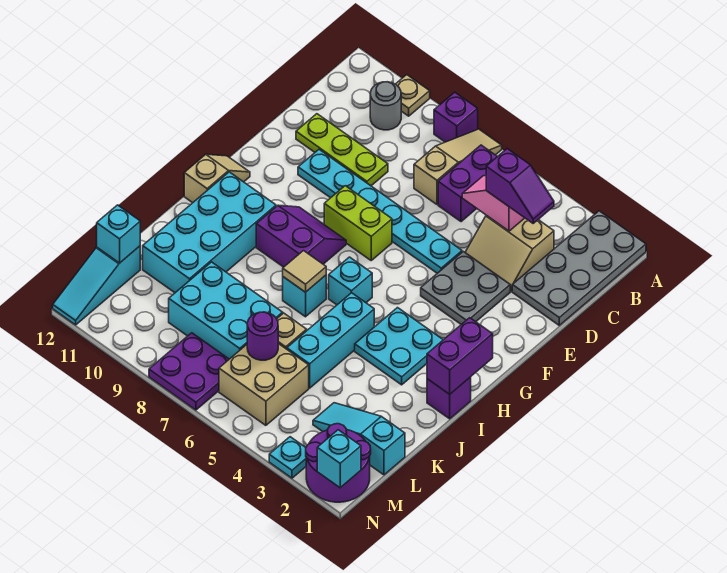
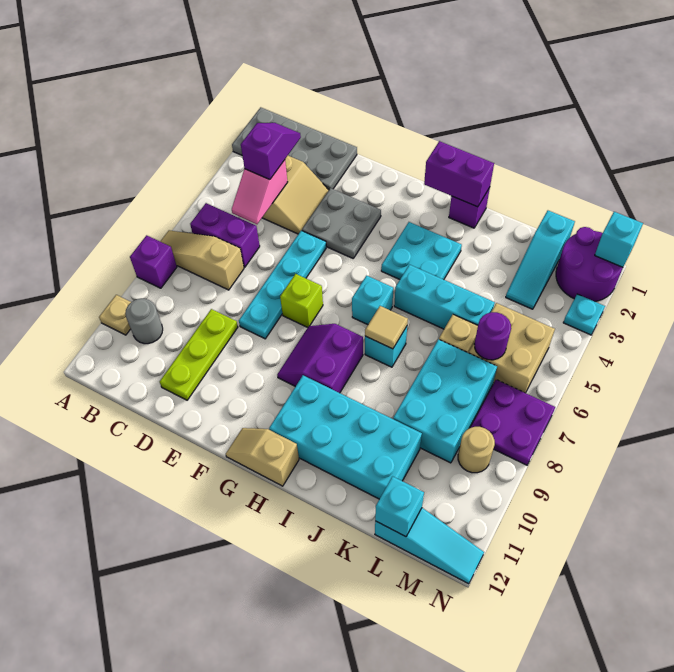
cyan plate E5:E10 level 1 -> cyan plate E5:E8 level 1
lime brick F7:F8 level 1 -> lime brick F7 level 1
none -> tan round brick M9 level 1

